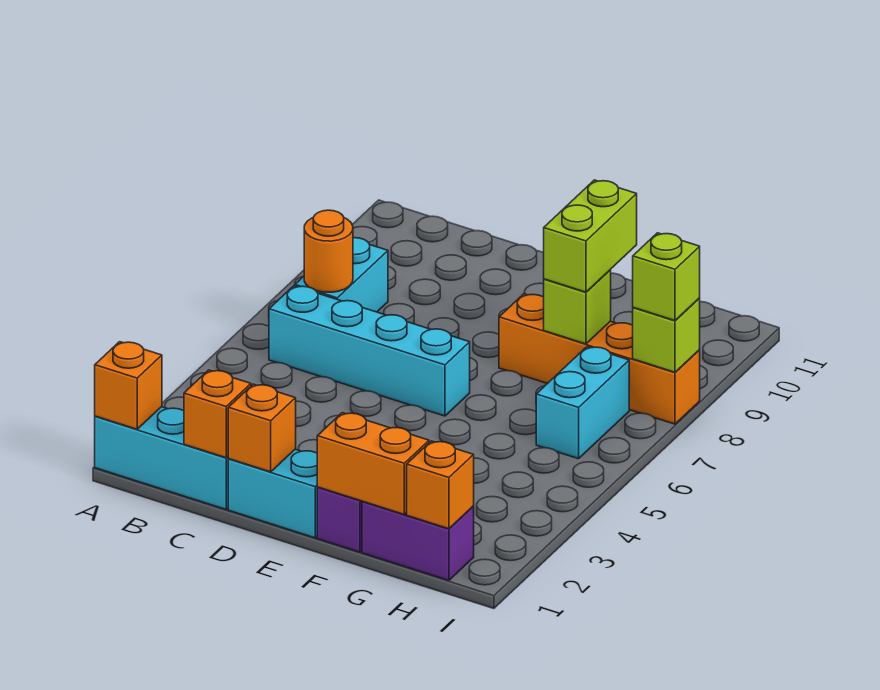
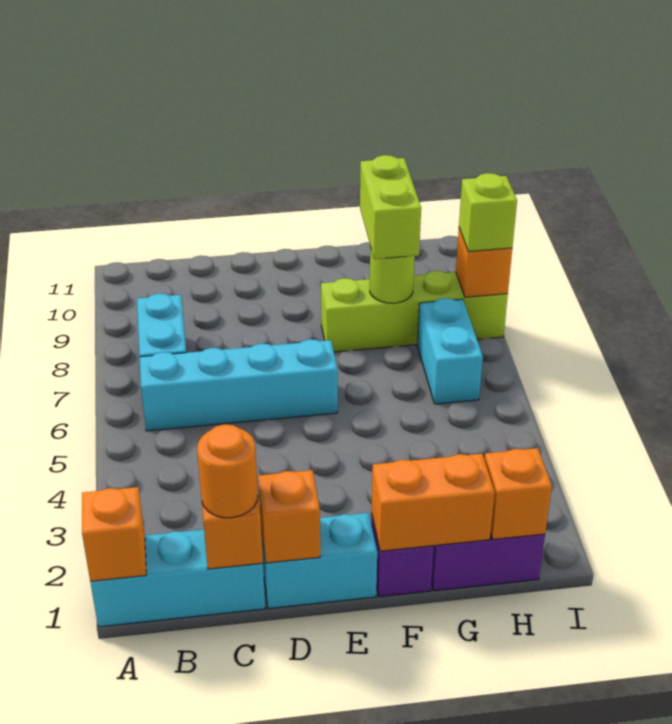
orange round brick B7 level 2 -> orange round brick C1 level 3
orange brick F8:I8 level 1 -> lime brick F8:I8 level 1
lime brick G8 level 2 -> lime round brick G8 level 2
lime brick I8 level 2 -> orange brick I8 level 2

